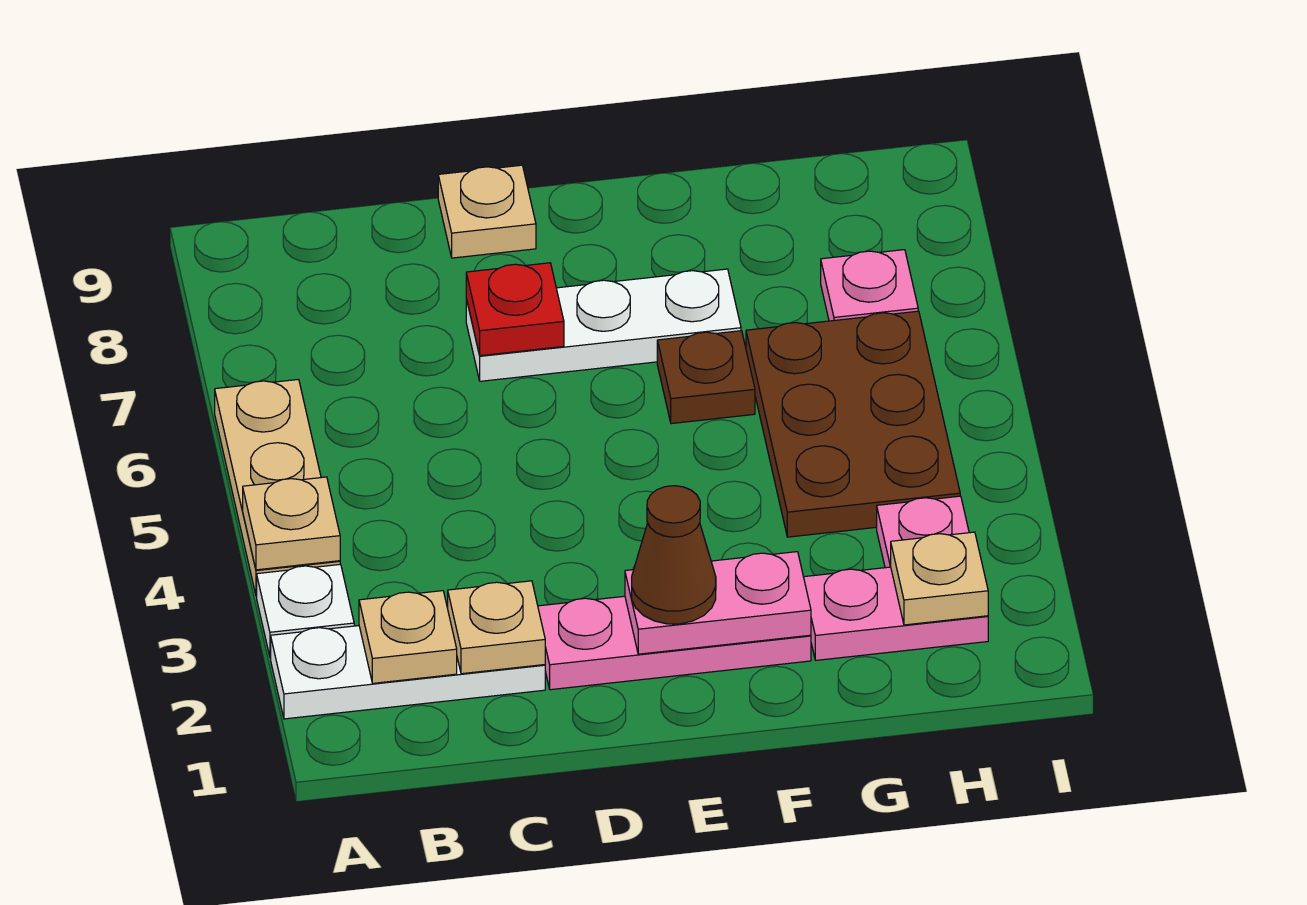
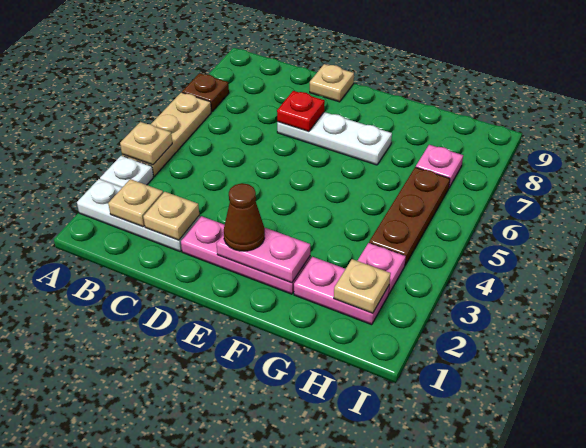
brown plate F6 level 1 -> brown plate A7 level 1
brown plate G4:H6 level 1 -> brown plate H4:H6 level 1

